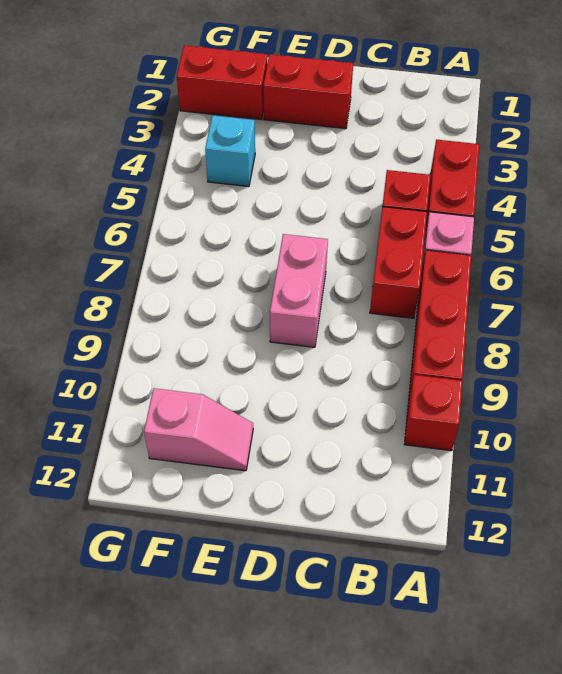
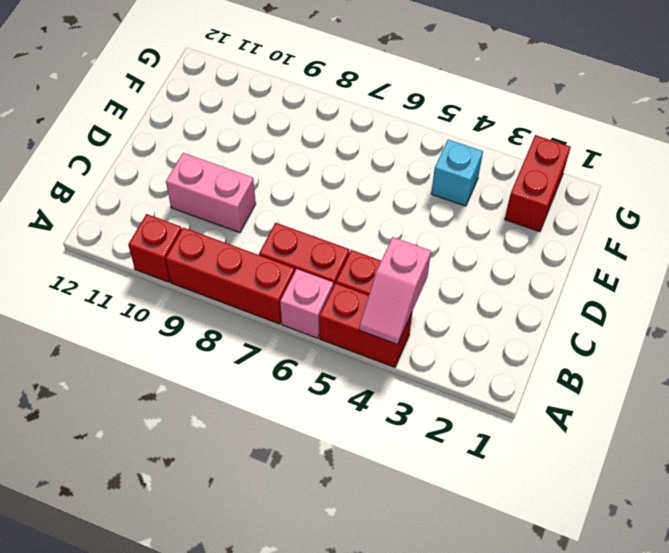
red brick D2:E2 level 1 -> none
pink brick D7:D8 level 1 -> pink brick C9:C10 level 1
pink slope E11:F11 level 1 top F -> pink slope A4:B4 level 2 top B

